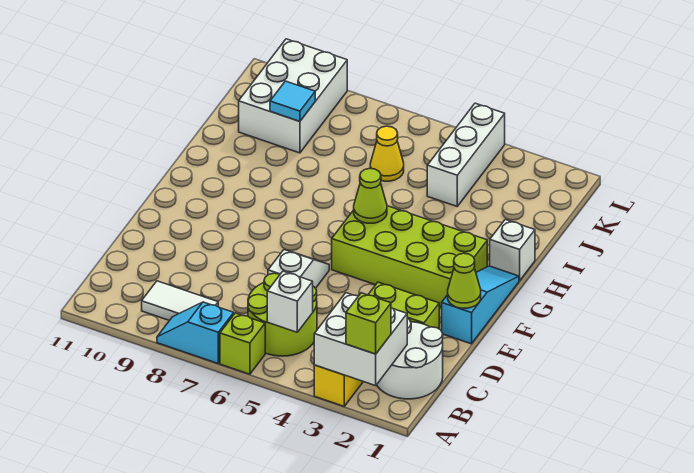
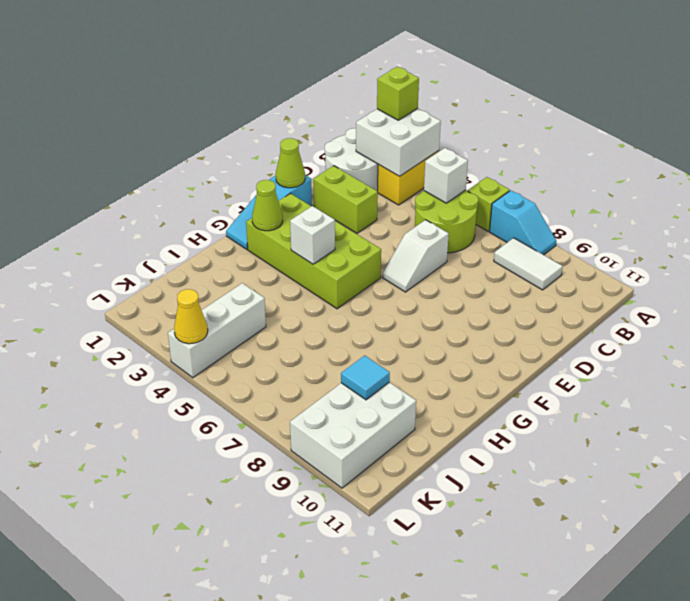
lime cone G5 level 2 -> lime cone G2 level 2
white brick H1 level 1 -> white brick G4 level 2
yellow cone J6 level 1 -> yellow cone L4 level 2

